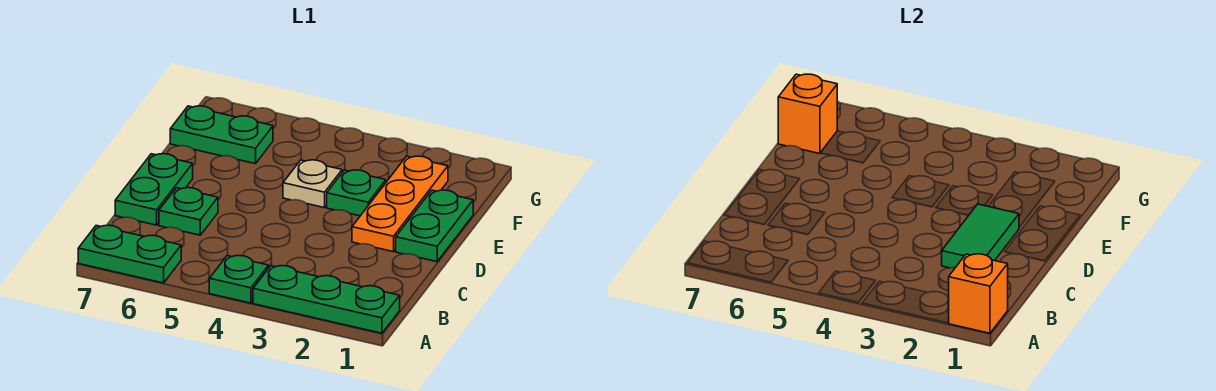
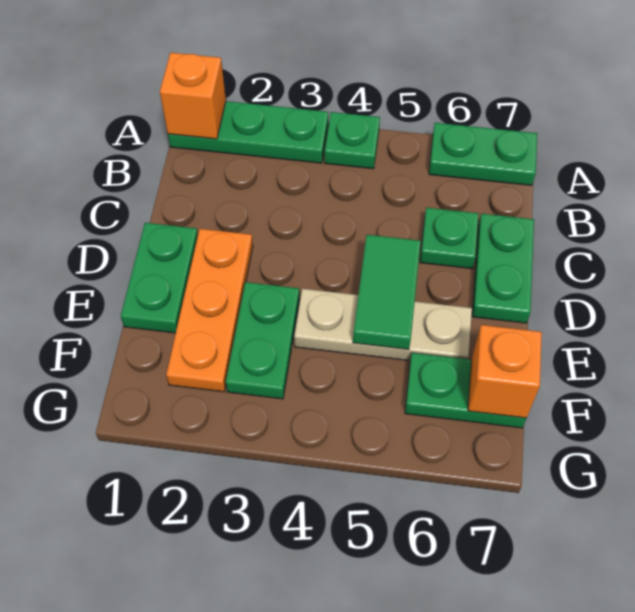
green tile C2:D2 level 2 -> green tile D5:E5 level 2
green plate E3 level 1 -> green plate E3:F3 level 1
tan plate E4 level 1 -> tan plate E4:E6 level 1

